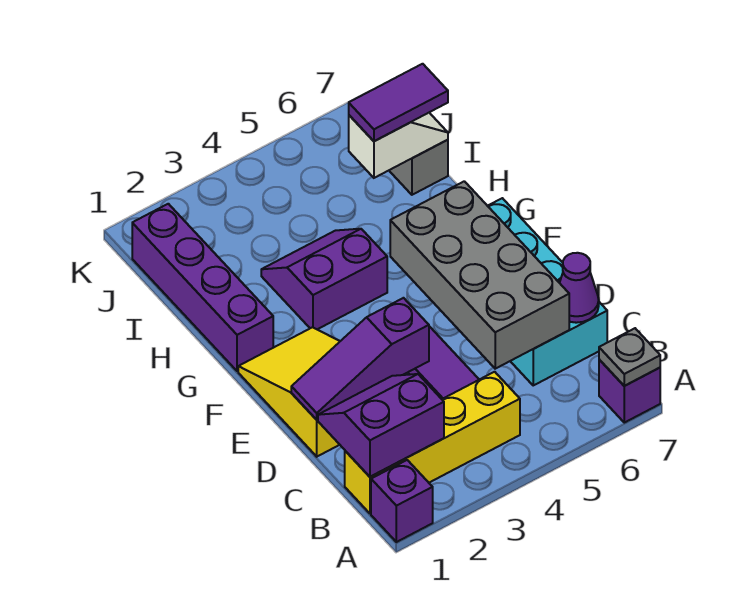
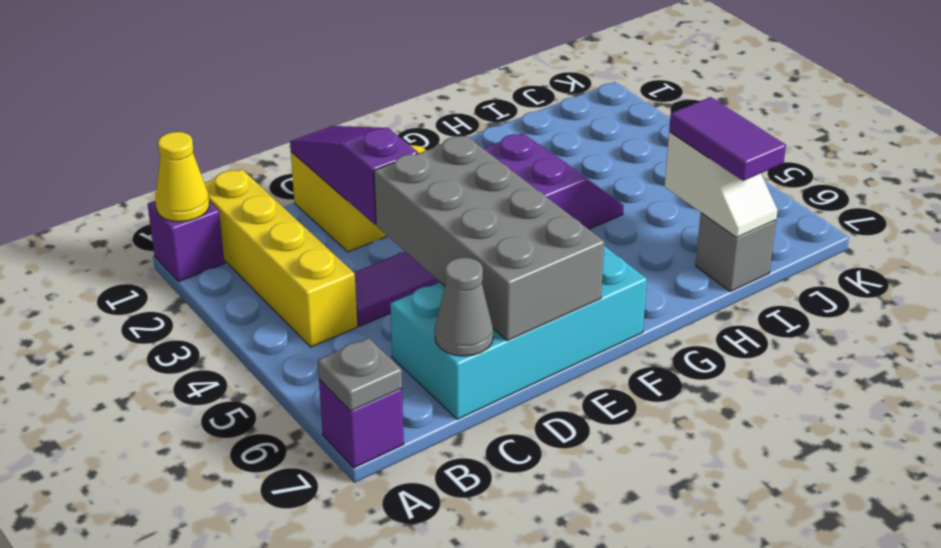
none -> yellow cone A1 level 2
purple slope B1:C2 level 2 top B -> none
grey brick C5:F6 level 2 -> grey brick D4:E7 level 2
purple cone C7 level 2 -> grey cone C7 level 2
purple brick G1:J1 level 1 -> none

